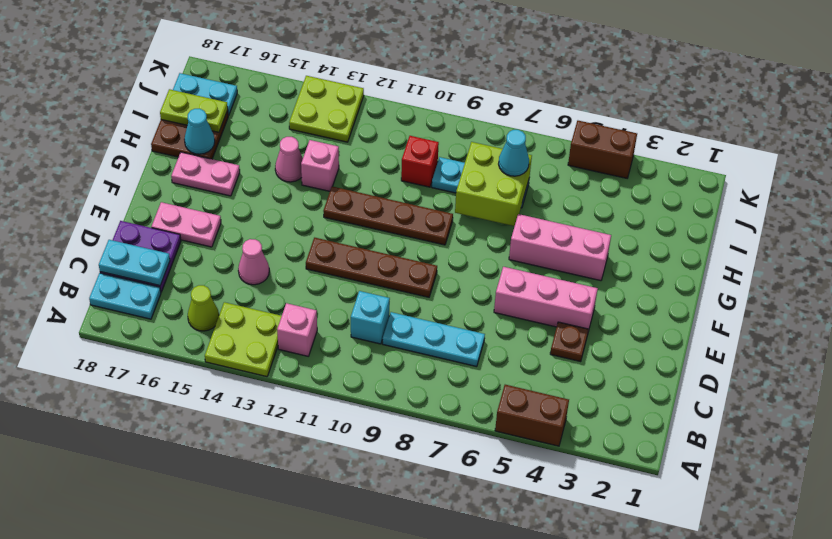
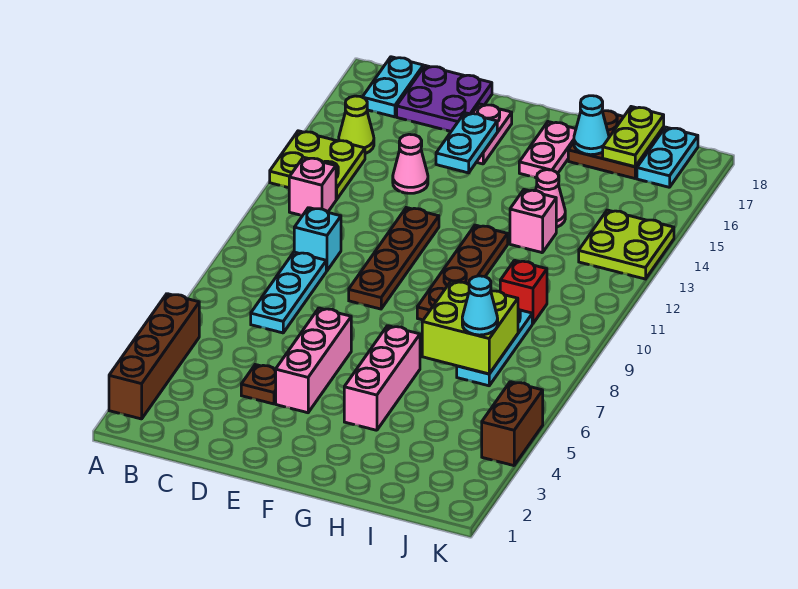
brown brick A4:A5 level 1 -> brown brick A2:A5 level 1
cyan plate C17:C18 level 2 -> cyan plate E15:E16 level 2

